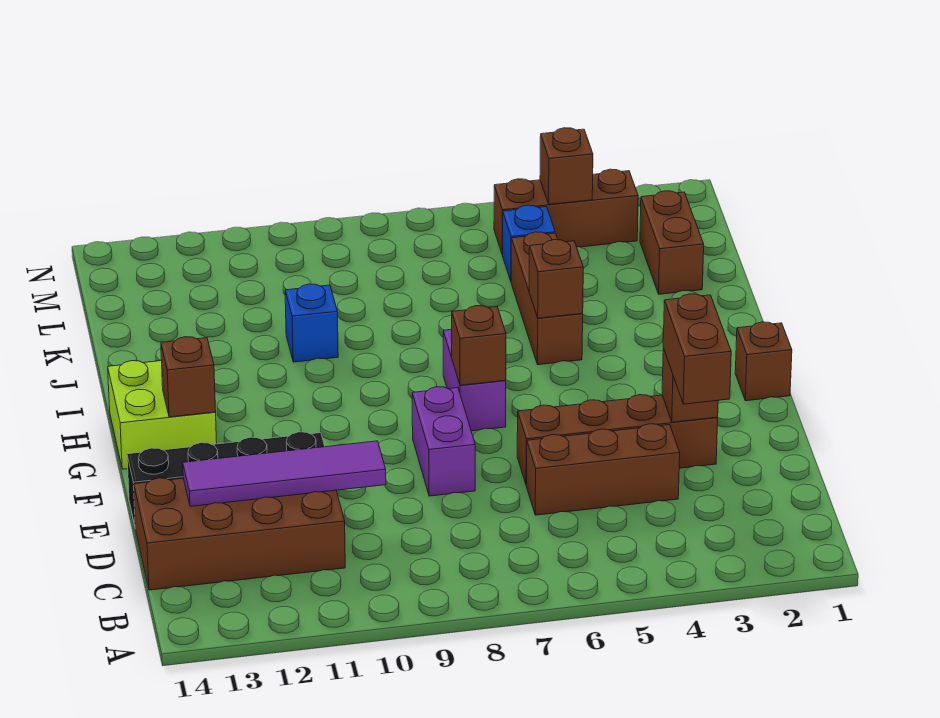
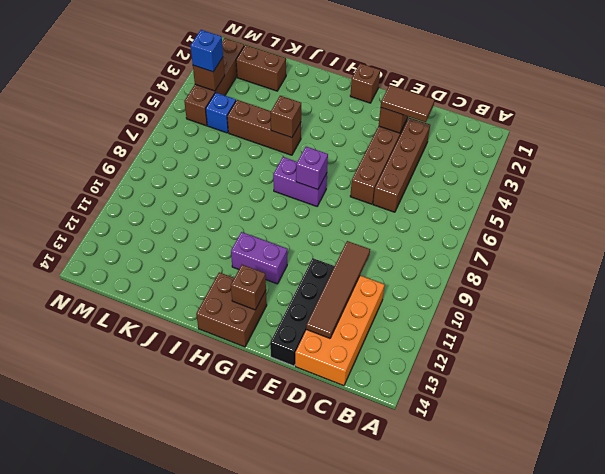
brown brick C11:D14 level 1 -> orange brick C11:D14 level 1
brown brick D3:E3 level 3 -> brown tile D3:E3 level 3
brown brick D4:D6 level 1 -> brown brick D3:D6 level 1
purple tile D10:D13 level 2 -> brown tile D10:D13 level 2
purple brick E8:F8 level 1 -> purple brick G11:H11 level 1
brown brick G7 level 2 -> purple brick G7 level 2
lime brick G13:H14 level 1 -> brown brick G13:H14 level 1
blue brick J10 level 1 -> blue brick M4 level 3
brown brick M3:M5 level 1 -> brown brick M2:M5 level 1

